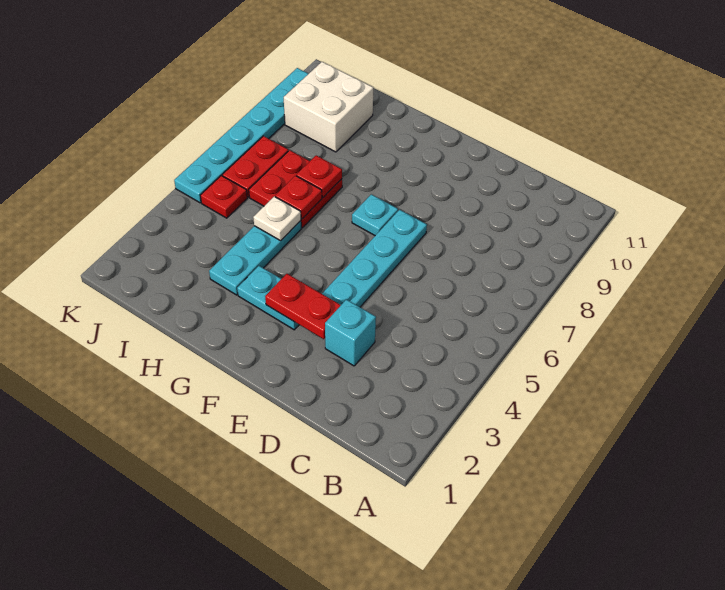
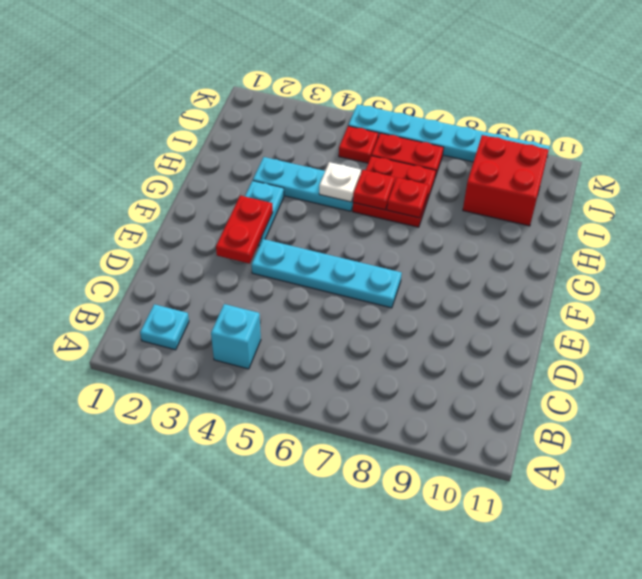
cyan brick D3 level 1 -> cyan brick B4 level 1
cyan plate F7 level 1 -> cyan plate B2 level 1
white brick I9:J10 level 1 -> red brick I9:J10 level 1

